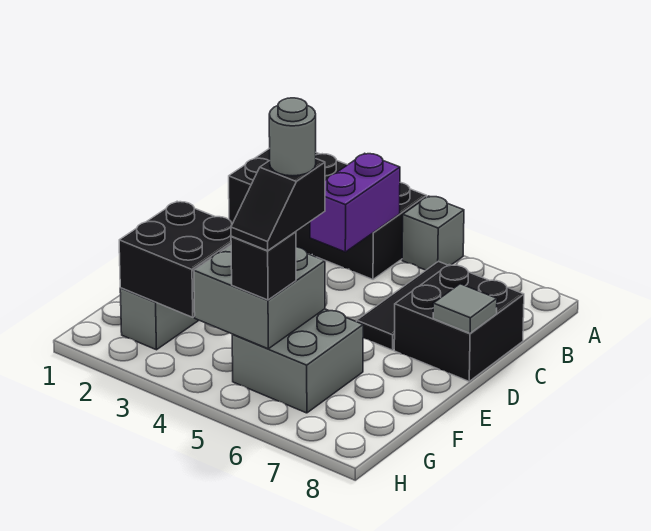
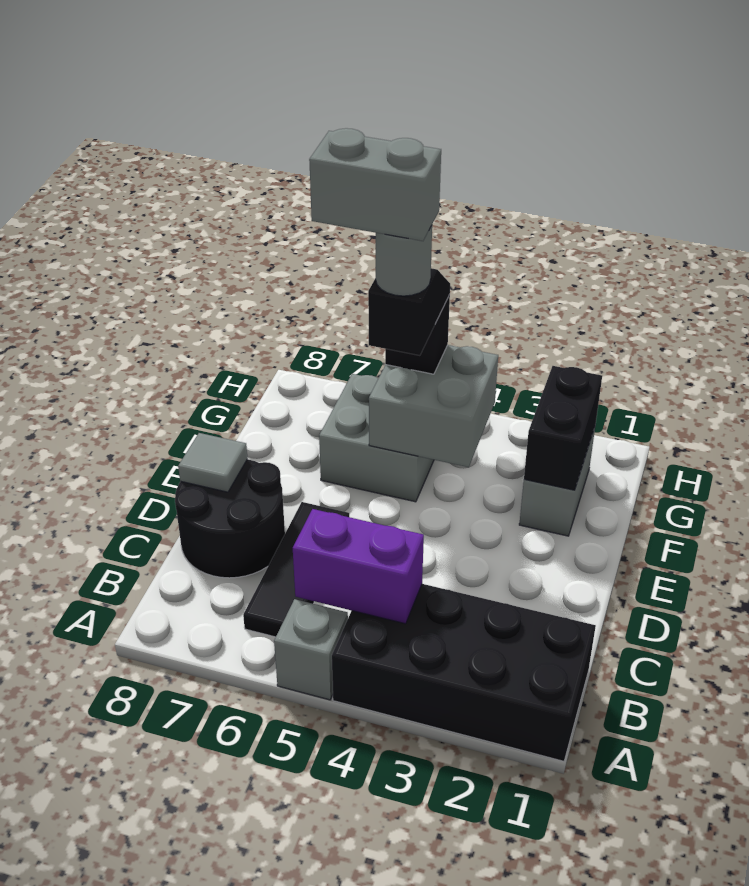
purple brick B4:C4 level 2 -> purple brick B4:B5 level 2
black brick C7:D8 level 1 -> black round brick C7:D8 level 1
black brick F2:G3 level 2 -> black brick F2:G2 level 2
none -> grey brick F5:F6 level 6

